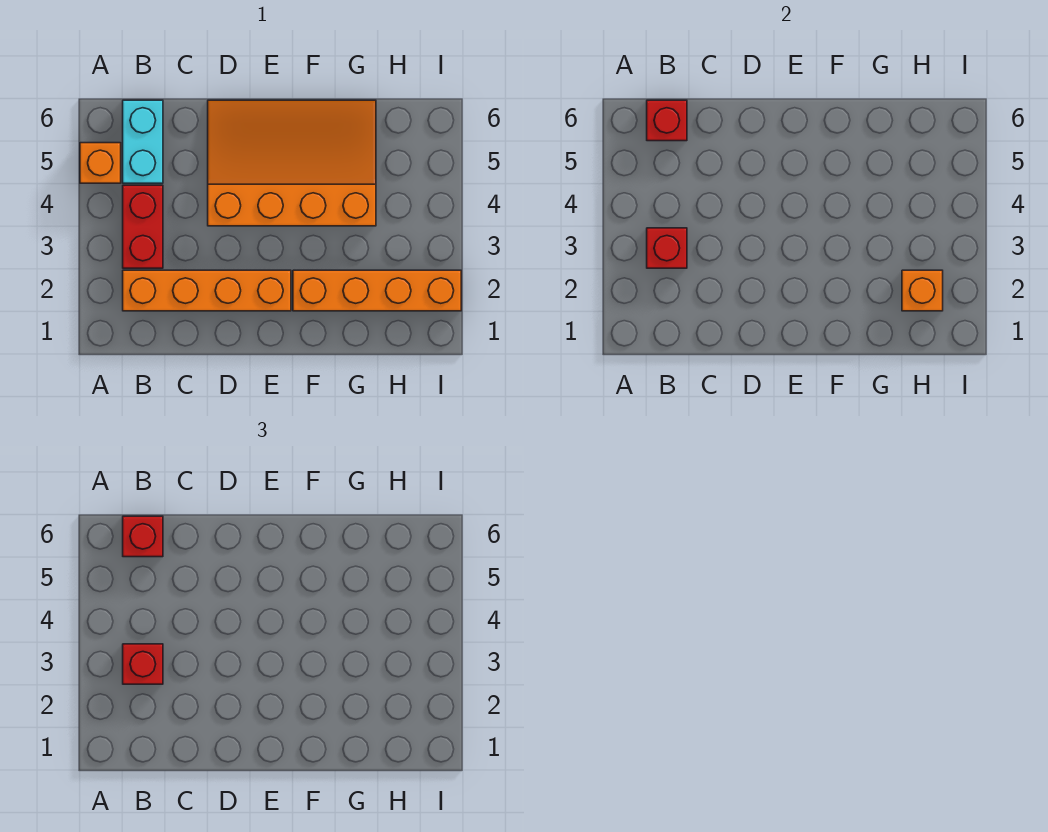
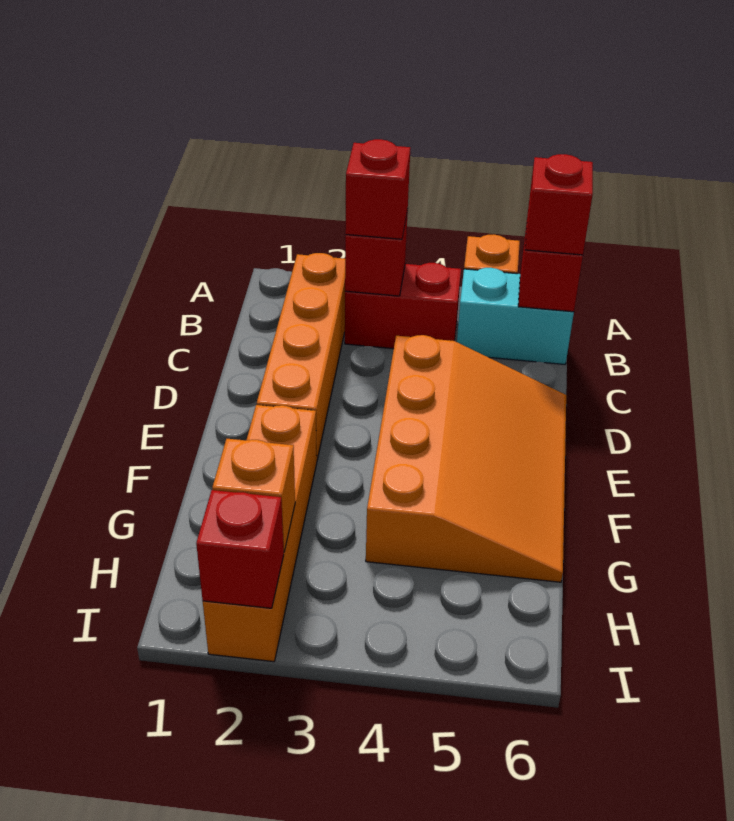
none -> red brick I2 level 2

